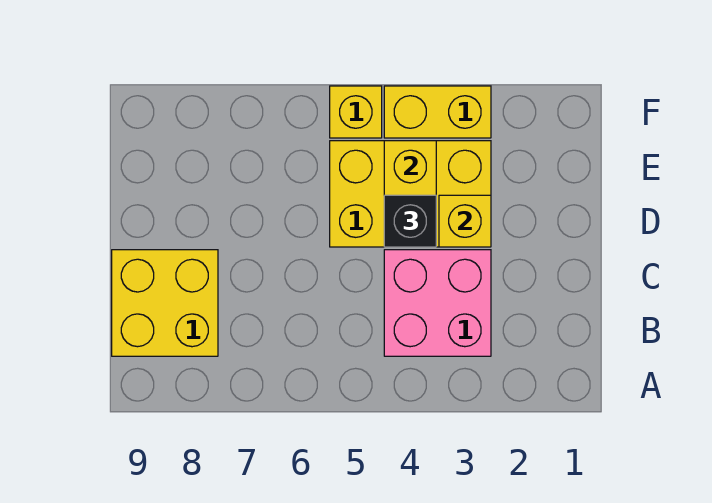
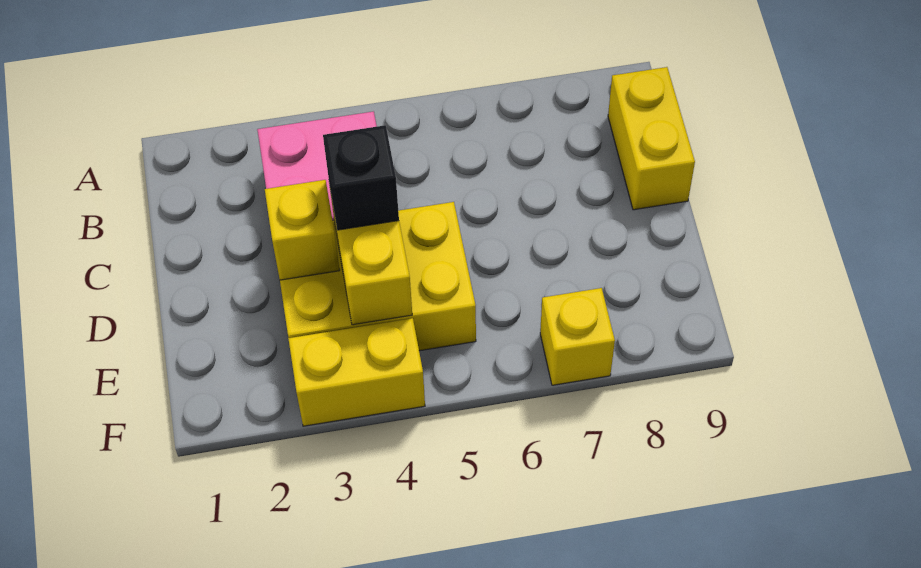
yellow brick B8:C9 level 1 -> yellow brick B9:C9 level 1
yellow brick F5 level 1 -> yellow brick F7 level 1

